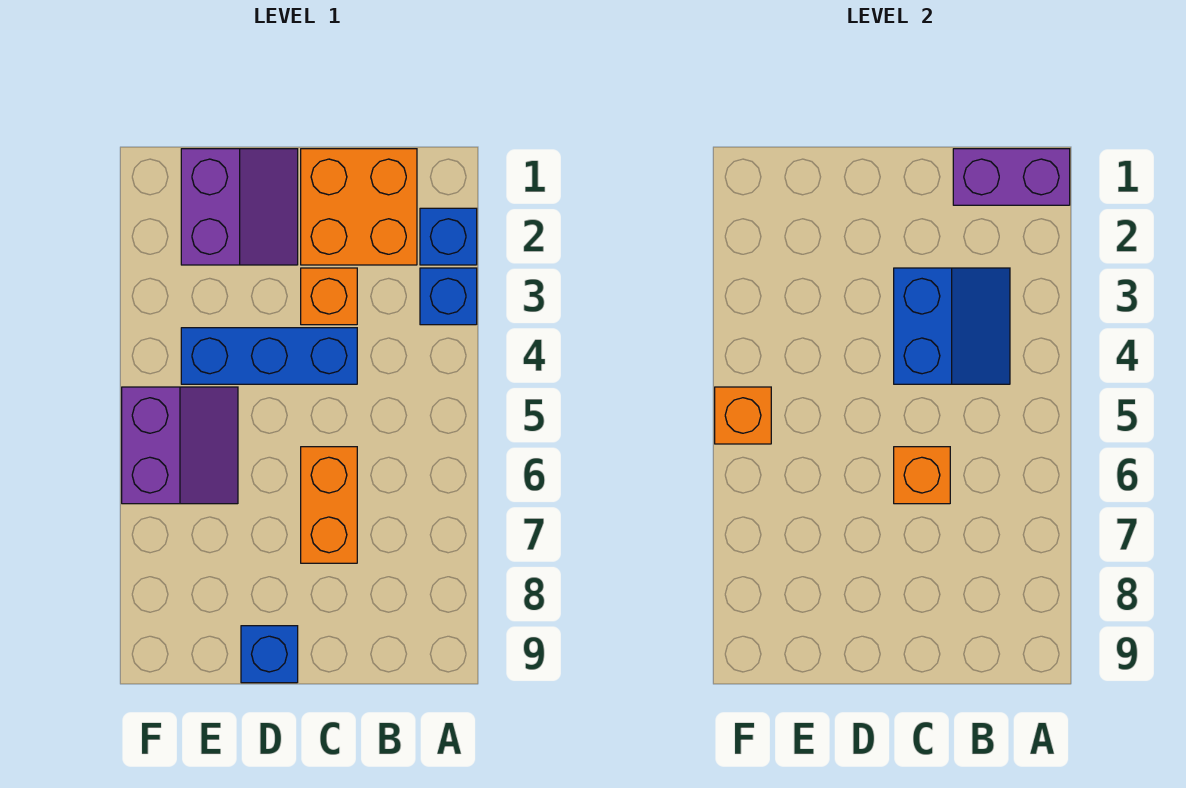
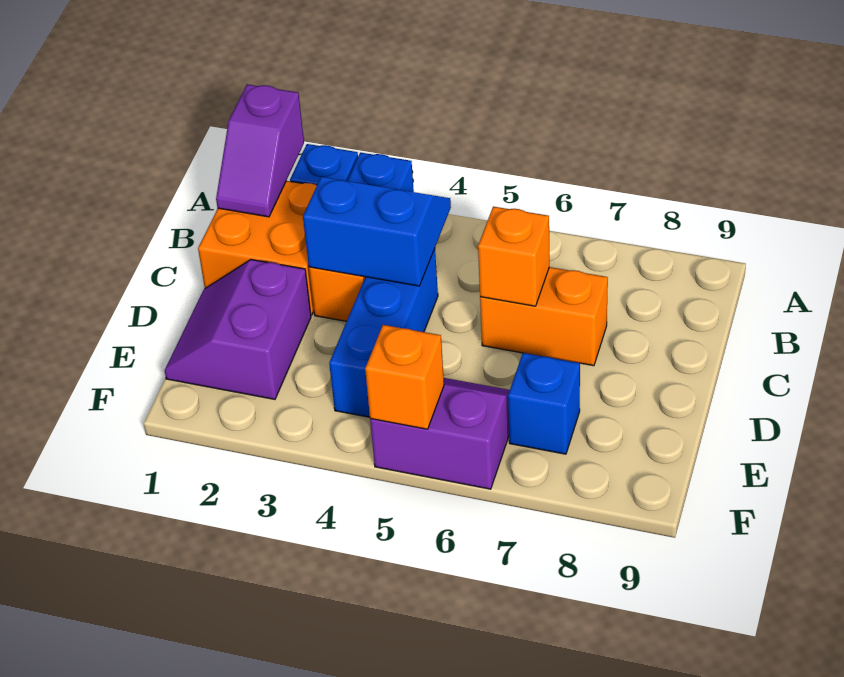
purple brick A1:B1 level 2 -> purple slope A1:B1 level 2 top A
purple slope D1:E2 level 1 top E -> purple slope D1:E2 level 1 top 2
blue brick D9 level 1 -> blue brick E7 level 1

